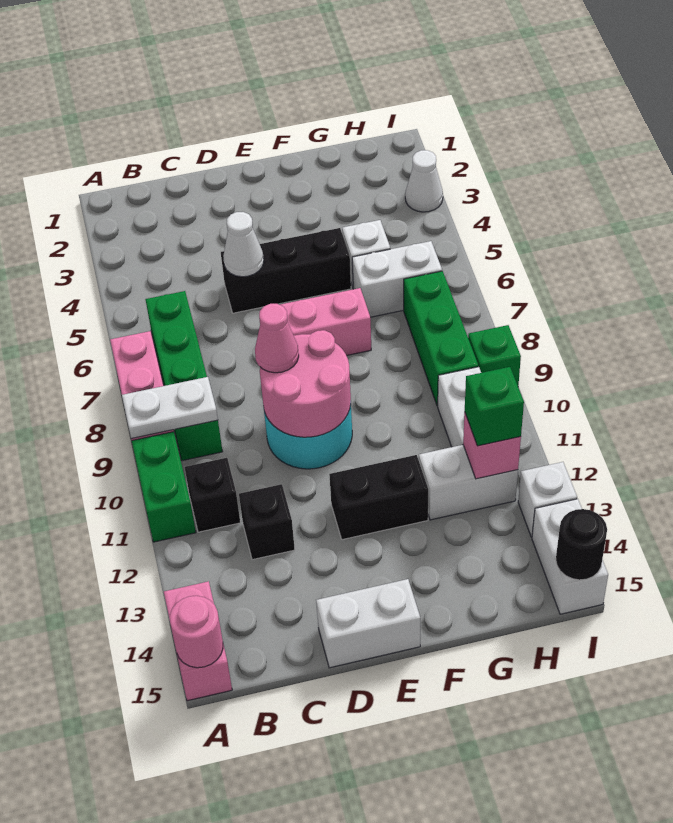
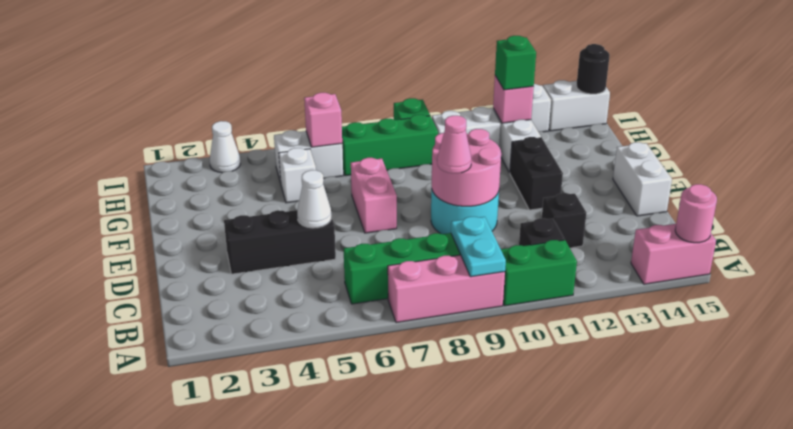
white plate A9:B9 level 2 -> cyan plate A9:B9 level 2
black brick D5:F5 level 1 -> black brick D3:D5 level 1
white brick G6:H6 level 1 -> white brick H5:H6 level 1
none -> pink brick H6 level 2

